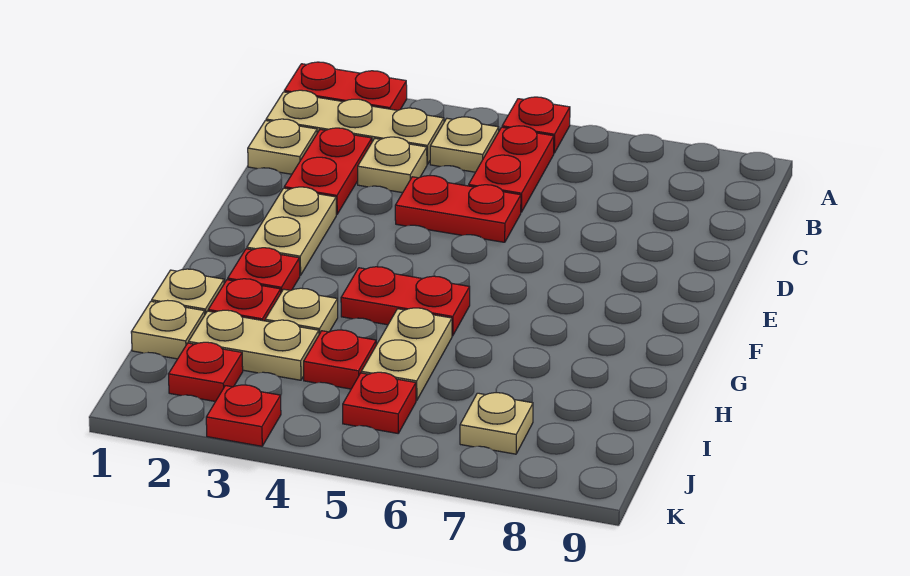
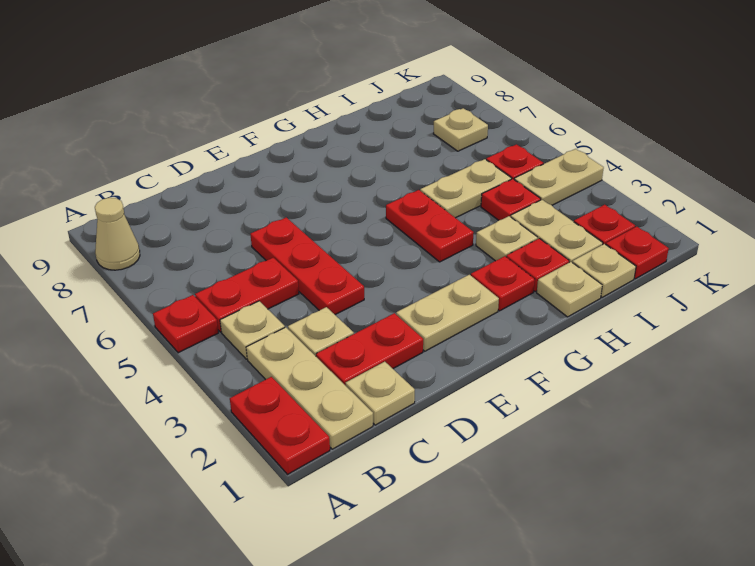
none -> tan cone A8 level 1
red plate D4:D5 level 1 -> red plate D4:D6 level 1
none -> tan plate J4:K4 level 1
red plate K3 level 1 -> red plate J1 level 1

